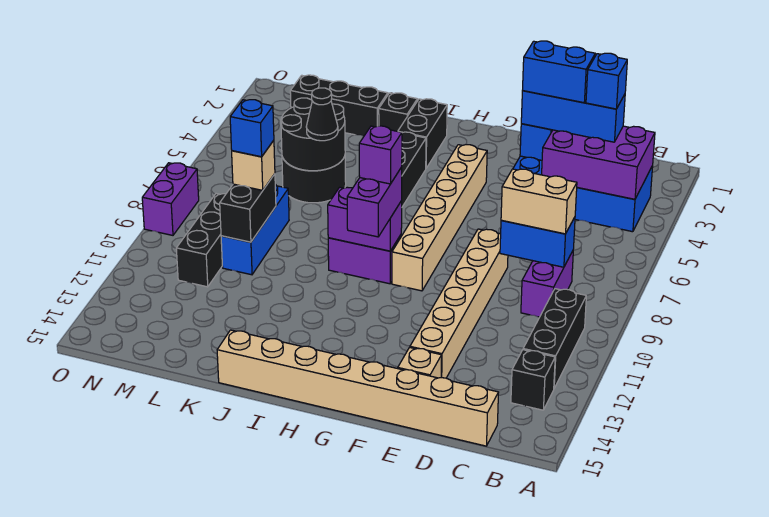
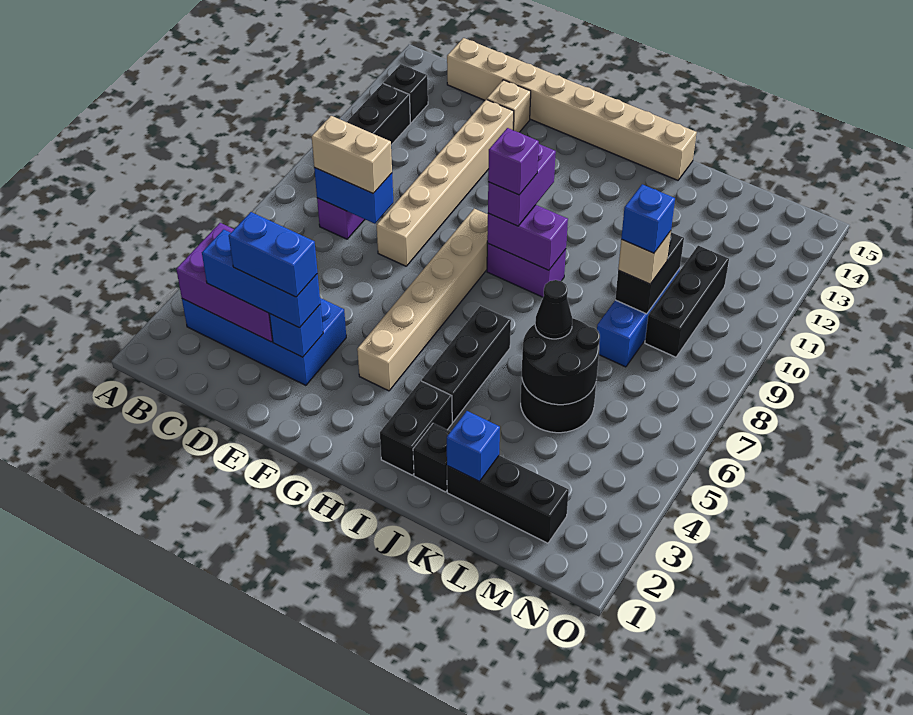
blue brick C3 level 4 -> blue brick K2 level 2
purple brick O8:O9 level 1 -> none

